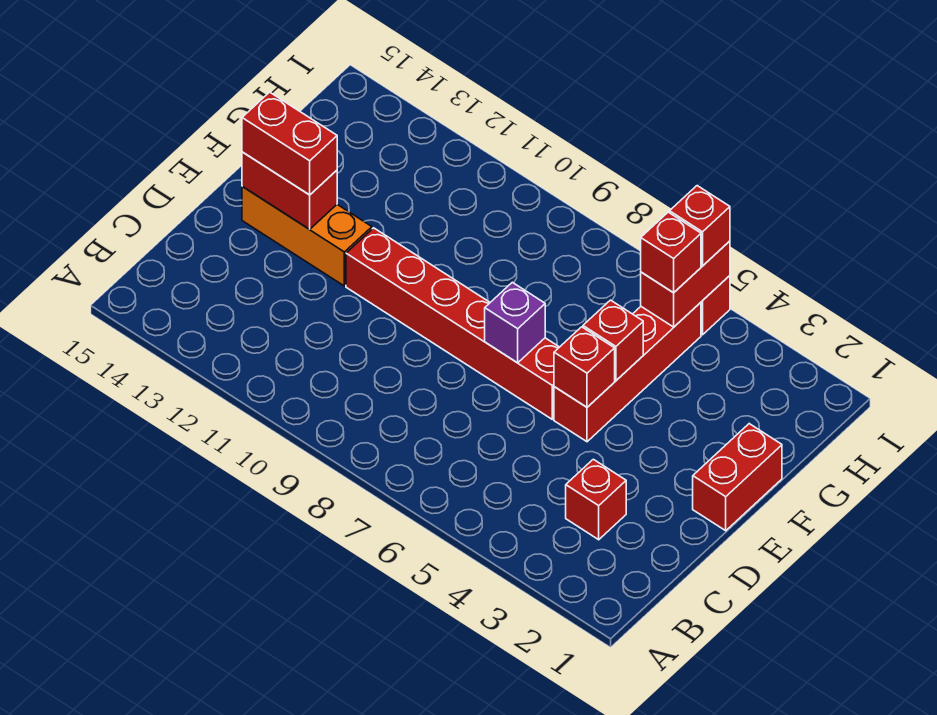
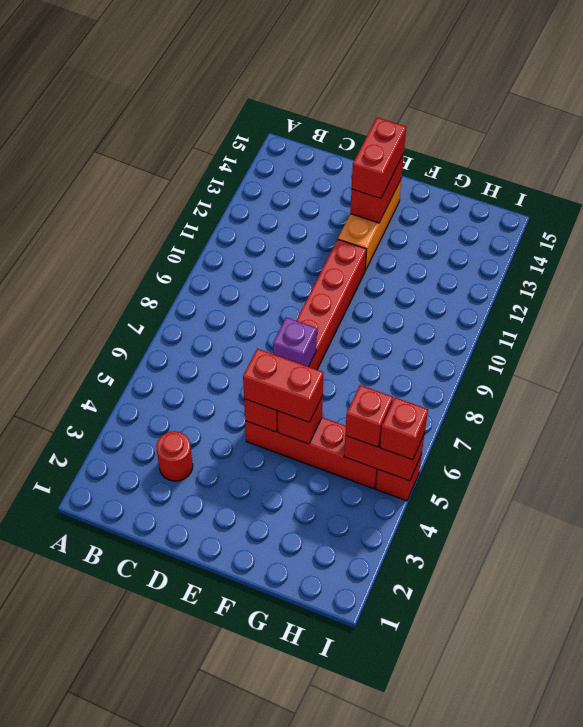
red brick C3 level 1 -> red round brick C3 level 1
red brick E1:F1 level 1 -> red brick E5:F5 level 3

